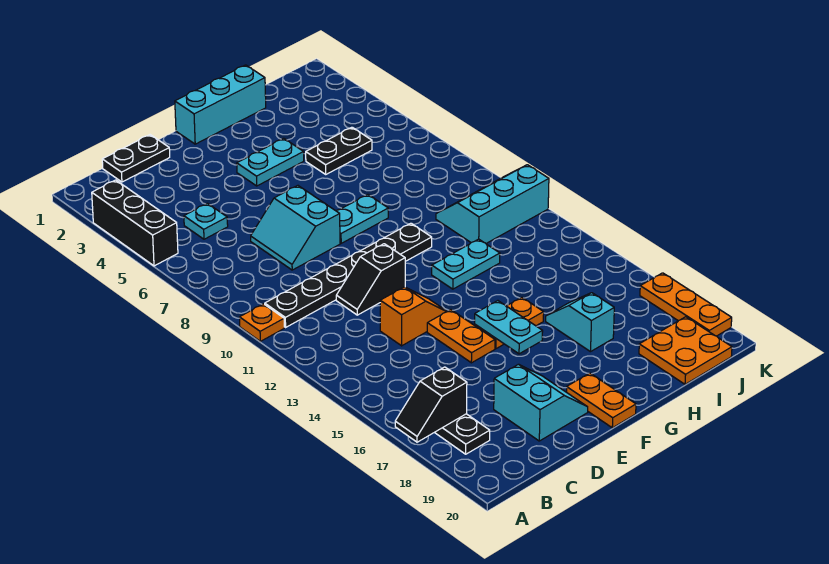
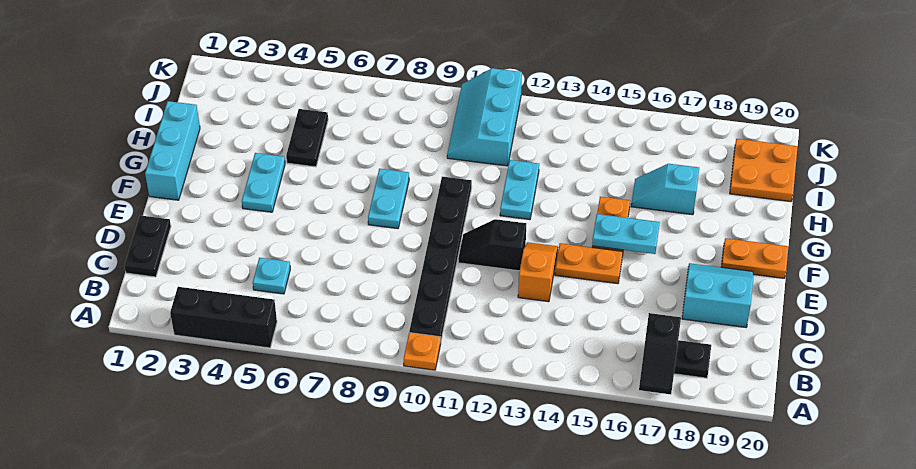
cyan slope D7:E8 level 1 top E -> none
black slope D11:E11 level 1 top E -> black slope E11:E12 level 1 top 12
orange plate K17:K19 level 1 -> none

